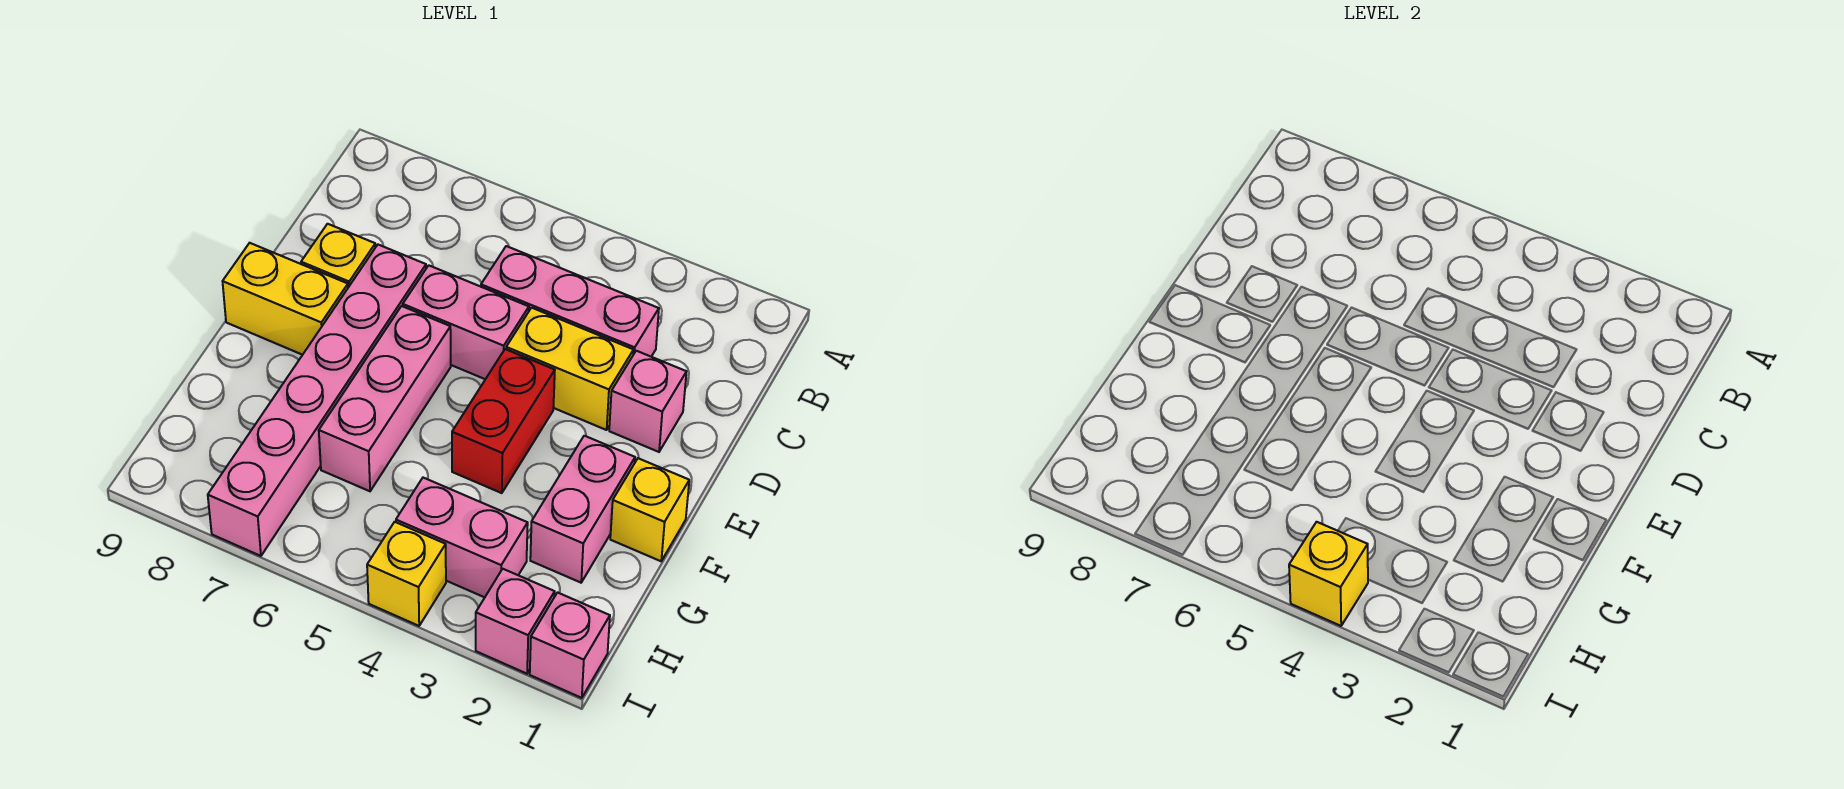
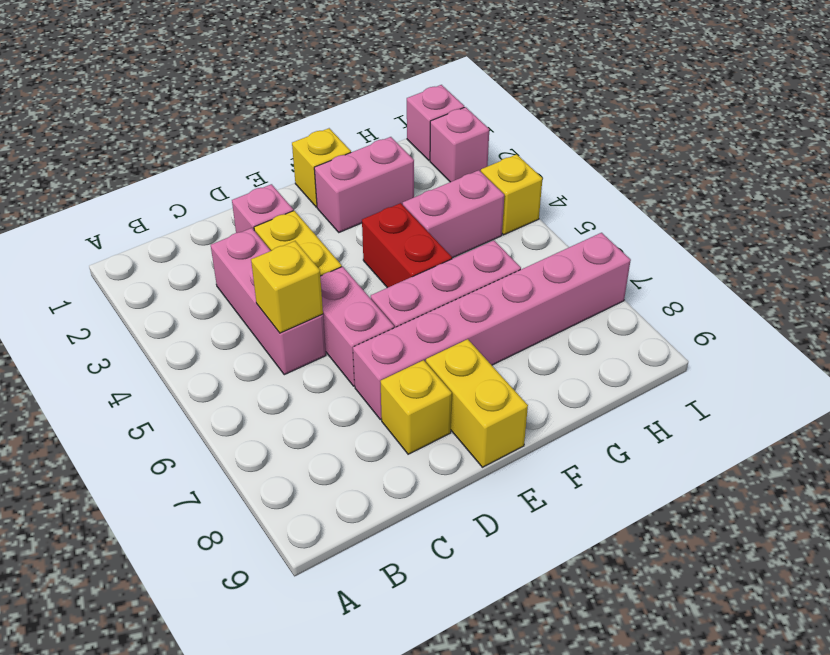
red brick E4:F4 level 1 -> red brick F4:F5 level 1
pink brick H3:H4 level 1 -> pink brick G4:H4 level 1
yellow brick I4 level 2 -> yellow brick C5 level 2

